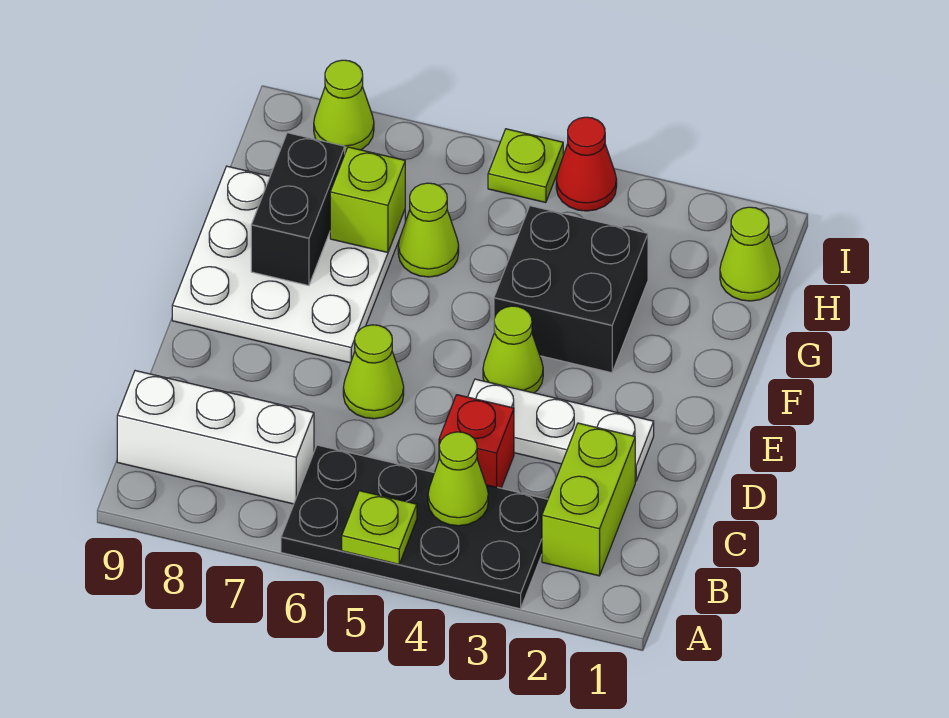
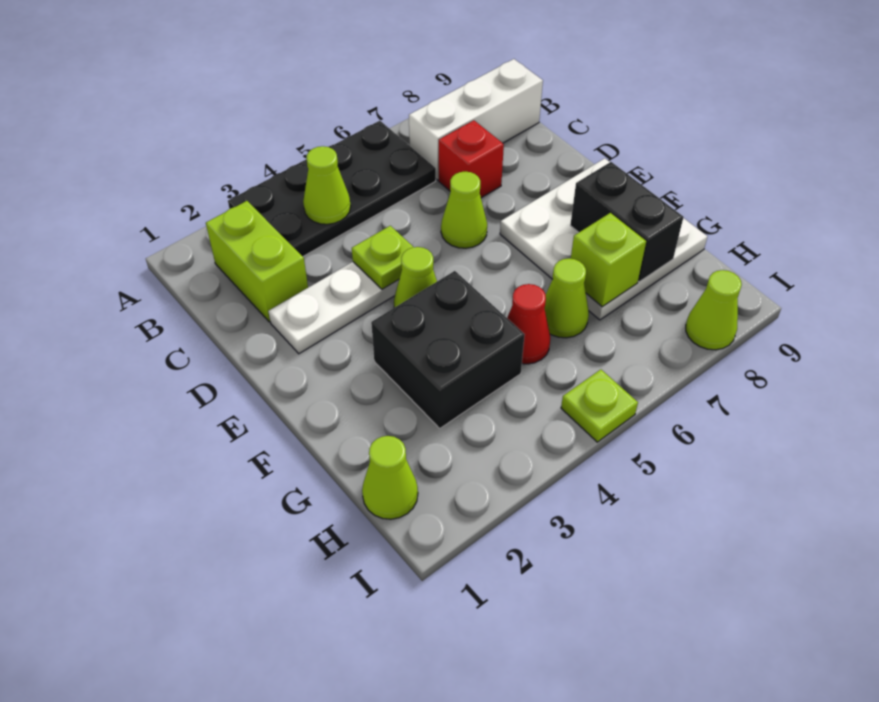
lime plate A5 level 2 -> lime plate D4 level 2
red brick C4 level 1 -> red brick C7 level 1
red cone I4 level 1 -> red cone G5 level 1

